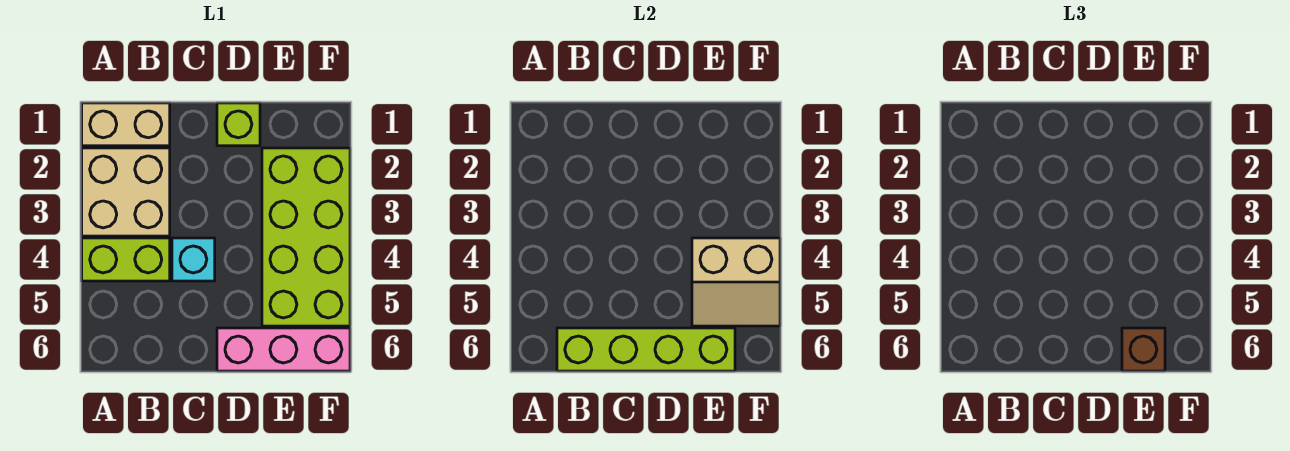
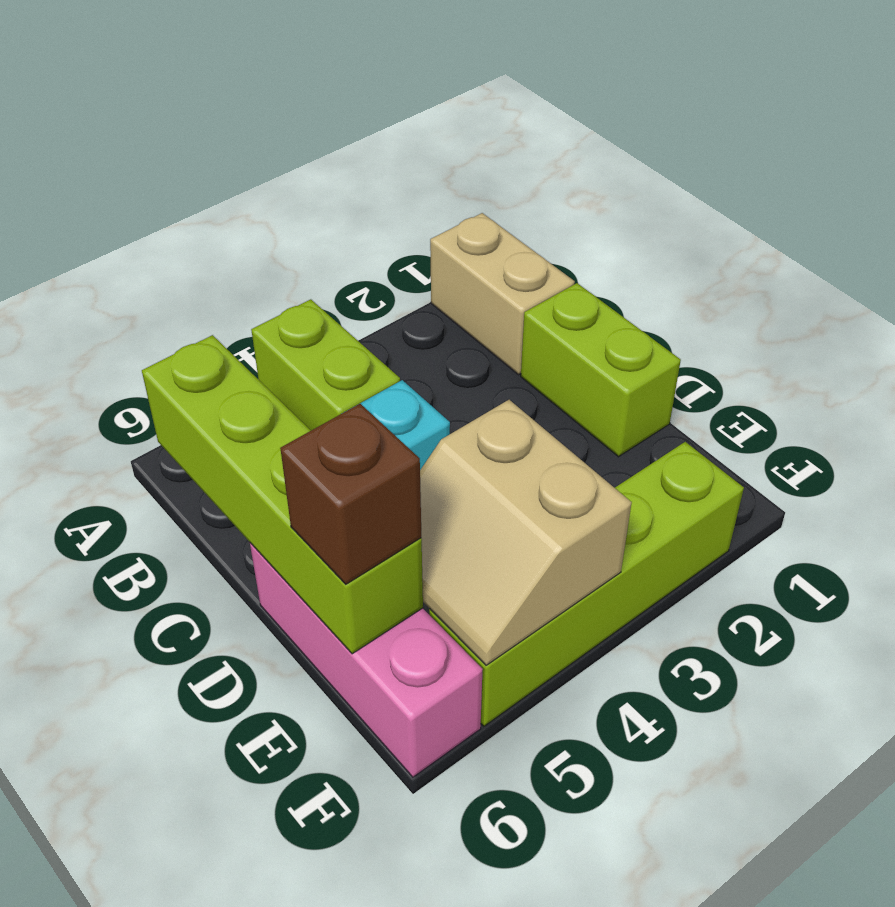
tan brick A2:B3 level 1 -> none
lime brick D1 level 1 -> lime brick C1:D1 level 1
lime brick E2:F5 level 1 -> lime brick F2:F5 level 1

